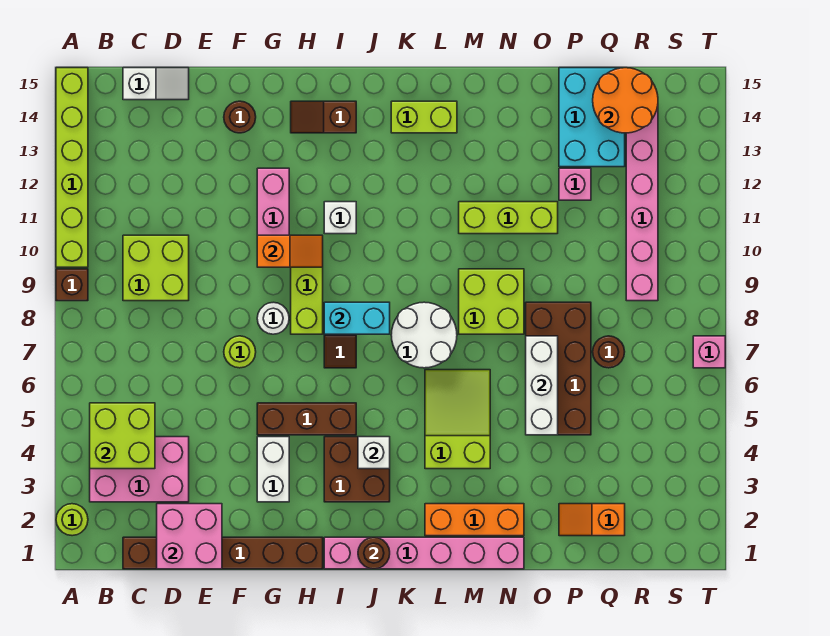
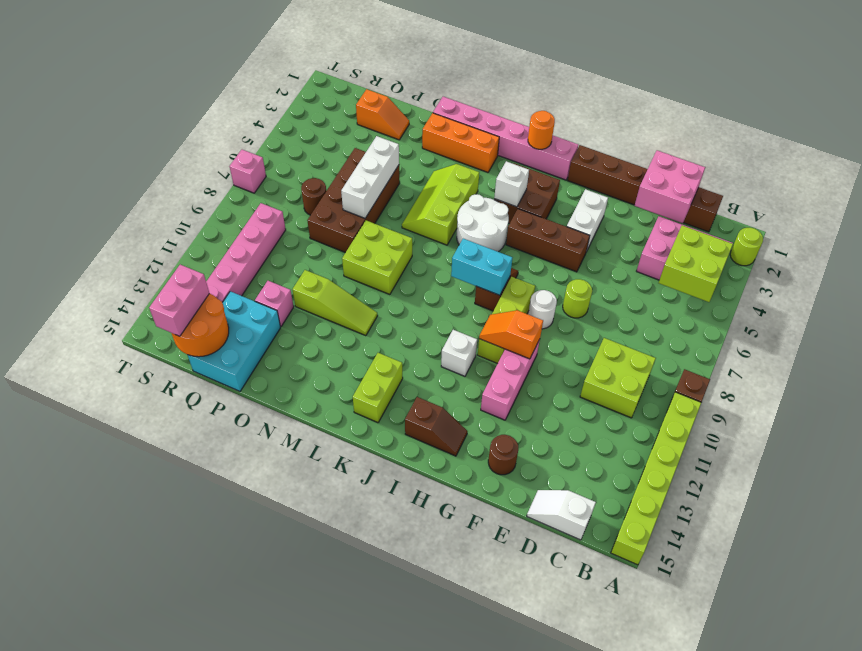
brown round brick J1 level 2 -> orange round brick J1 level 2
white round brick K7:L8 level 1 -> white round brick J5:K6 level 1
lime brick K14:L14 level 1 -> lime brick K13:K14 level 1
lime slope L4:M6 level 1 top 4 -> lime slope L4:M6 level 1 top L
lime brick M11:O11 level 1 -> lime slope M11:O11 level 1 top O
none -> pink brick R14:R15 level 3

